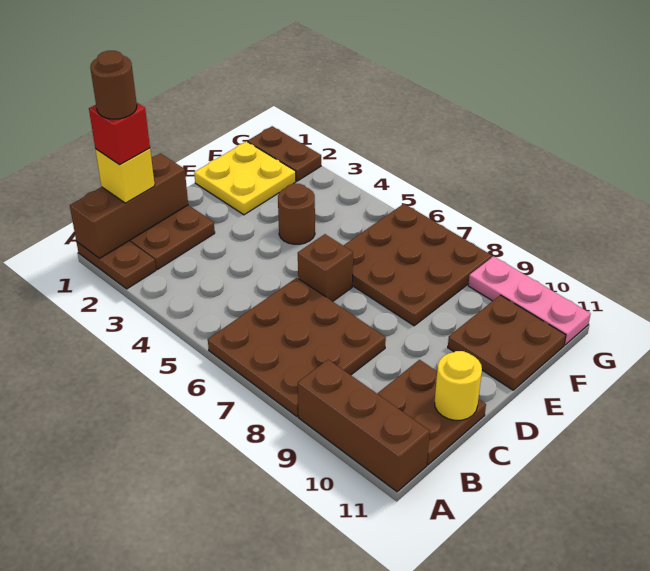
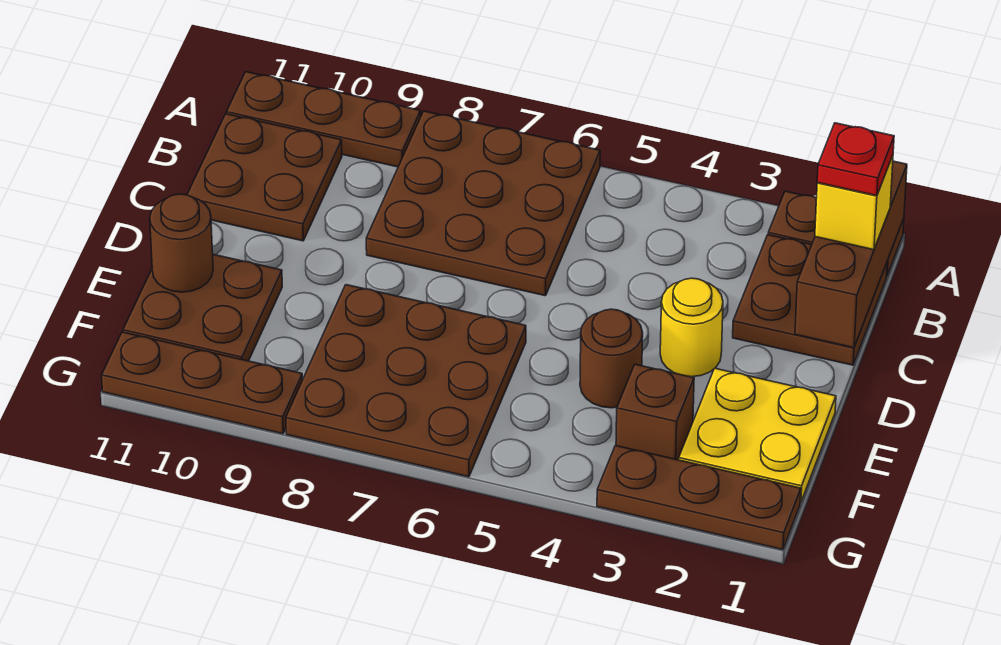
brown brick A9:A11 level 1 -> brown plate A9:A11 level 1
red brick B1 level 4 -> red plate B1 level 4
brown round brick B1 level 5 -> brown round brick E11 level 2
yellow round brick C11 level 2 -> yellow round brick D3 level 1
brown brick D6 level 1 -> brown brick F3 level 1
brown plate G1:G2 level 1 -> brown plate G1:G3 level 1
pink plate G9:G11 level 1 -> brown plate G9:G11 level 1

